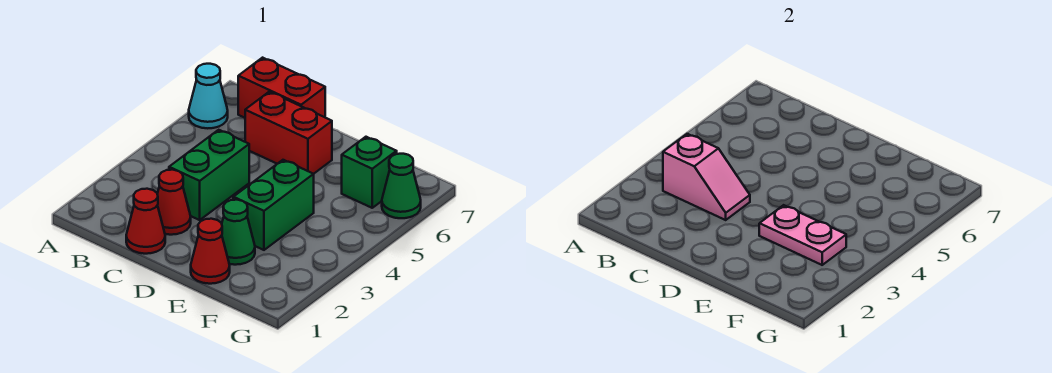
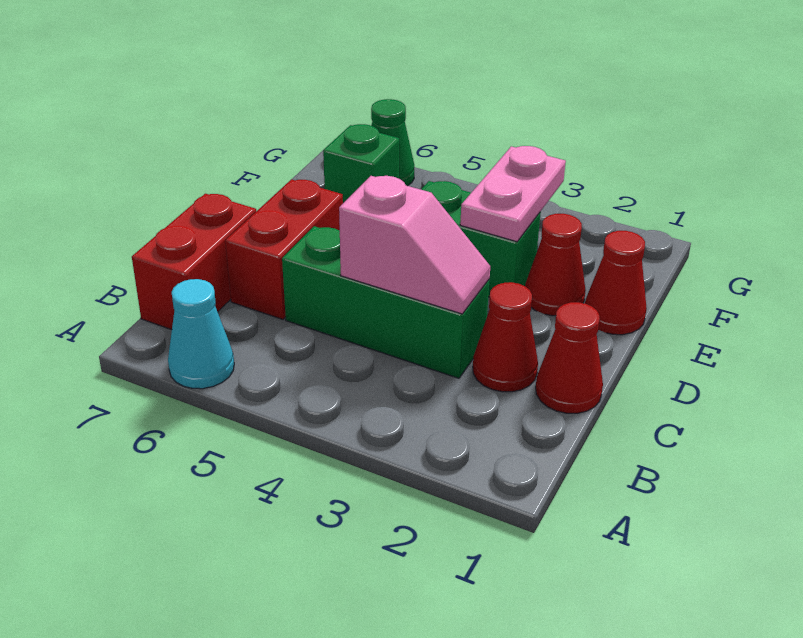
pink slope B3:C3 level 2 top B -> pink slope C3:C4 level 2 top 4
green brick C3:C4 level 1 -> green brick C3:C5 level 1
green cone E2 level 1 -> red cone E2 level 1

